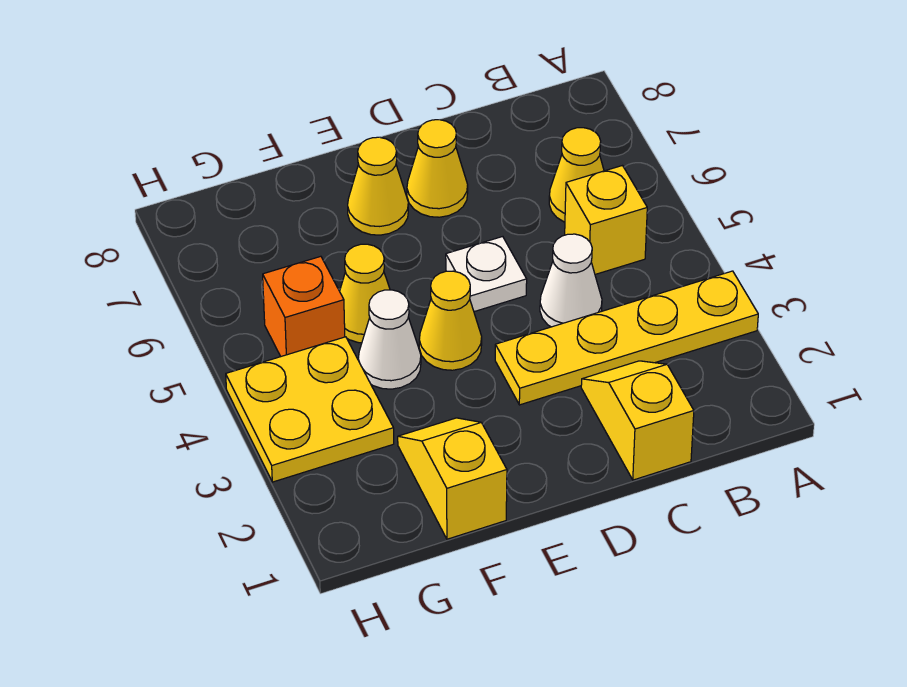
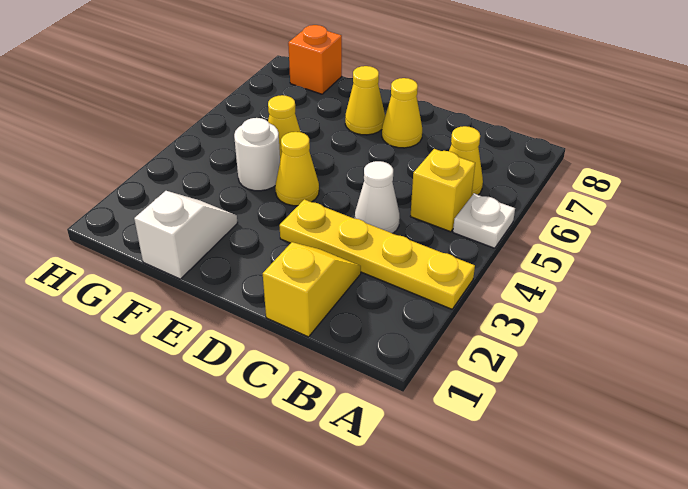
white plate D5 level 1 -> white plate A5 level 1
yellow slope F1:F2 level 1 top 1 -> white slope F1:F2 level 1 top 1
white cone F4 level 1 -> white round brick F4 level 1
yellow plate G3:H4 level 1 -> none
orange brick G5 level 1 -> orange brick G8 level 1

